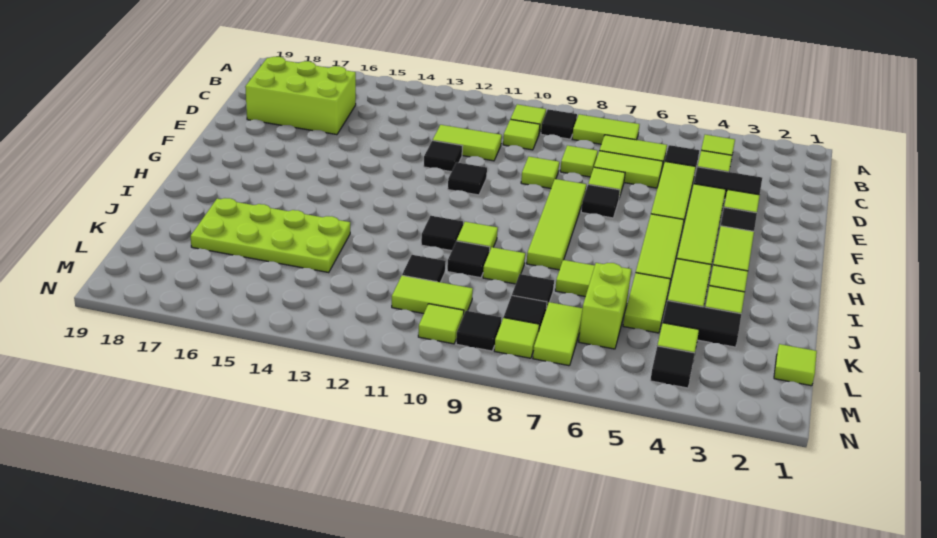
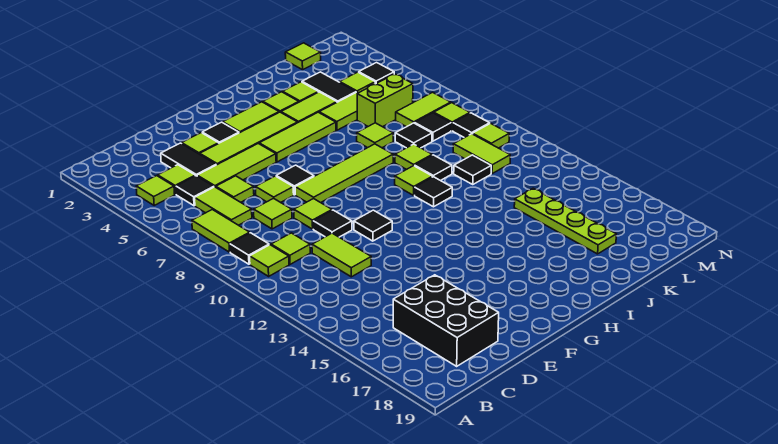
lime brick C16:D18 level 1 -> black brick C16:D18 level 1
lime tile D6:D7 level 1 -> lime tile D6 level 1
black tile E12 level 1 -> black tile E10 level 1
lime plate J14:K17 level 1 -> lime plate K14:K17 level 1

